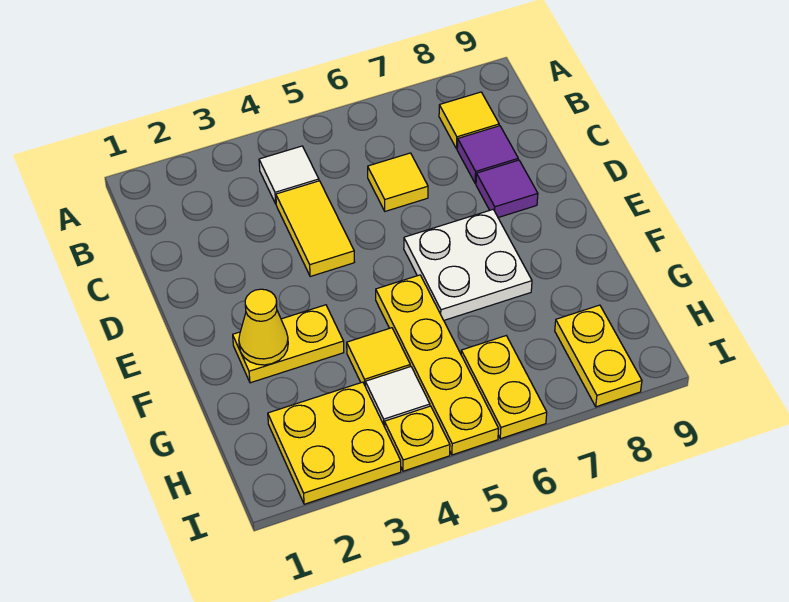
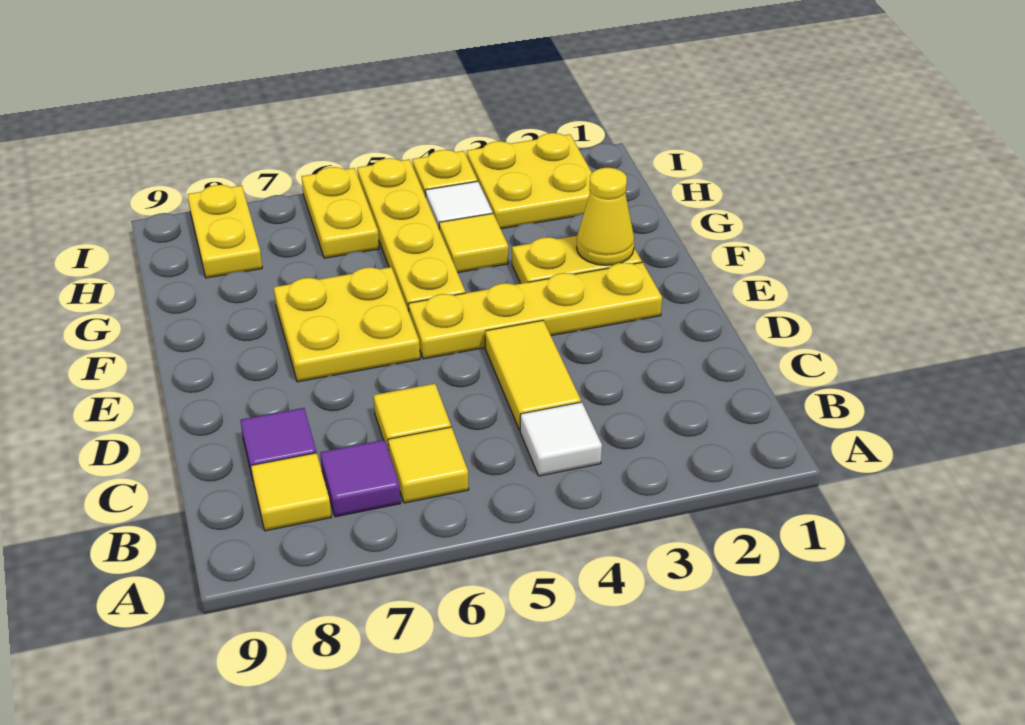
none -> yellow tile B6 level 1
purple tile D8 level 1 -> purple tile B7 level 1
none -> yellow plate E2:E5 level 1
white plate E6:F7 level 1 -> yellow plate E6:F7 level 1

